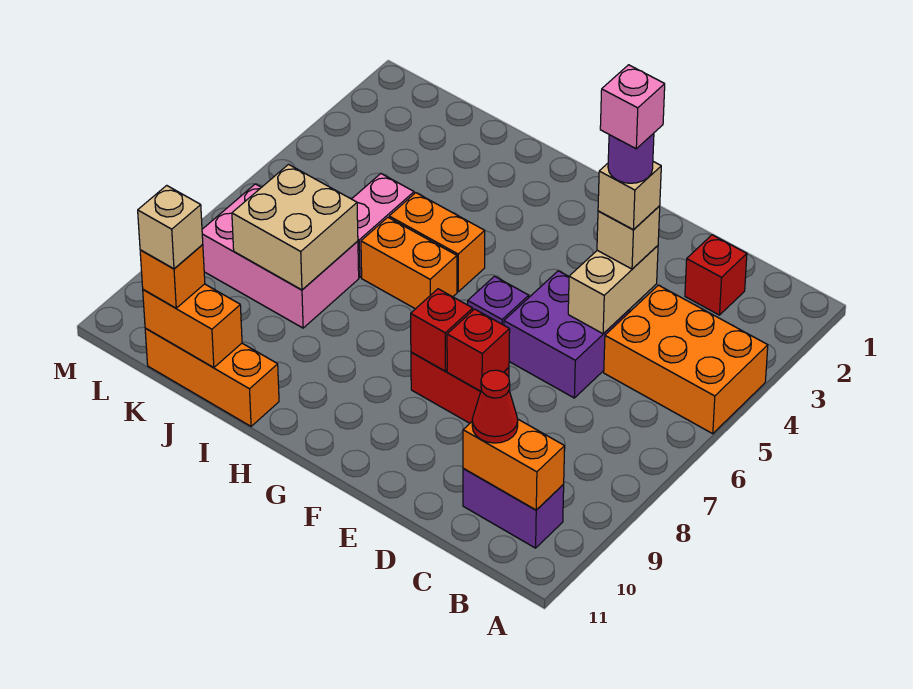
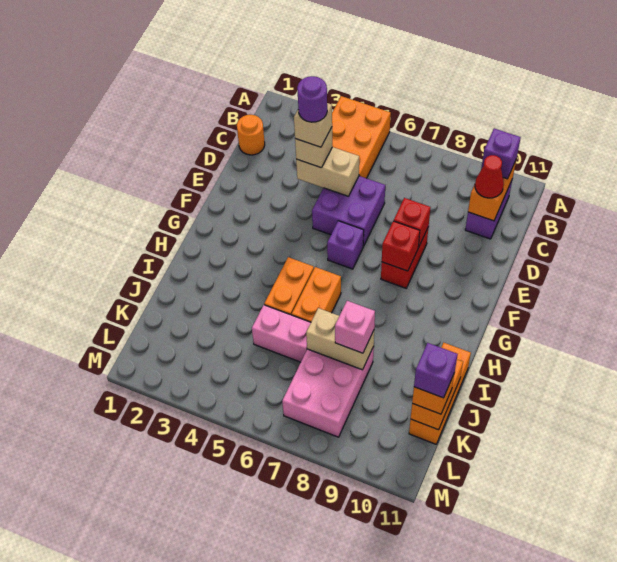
none -> purple brick B10 level 3
none -> orange round brick C1 level 1
red brick C2 level 1 -> none
pink brick D4 level 6 -> pink brick J8 level 3
tan brick J7:K8 level 2 -> tan brick J7:J8 level 2
tan brick K11 level 4 -> purple brick K11 level 4

